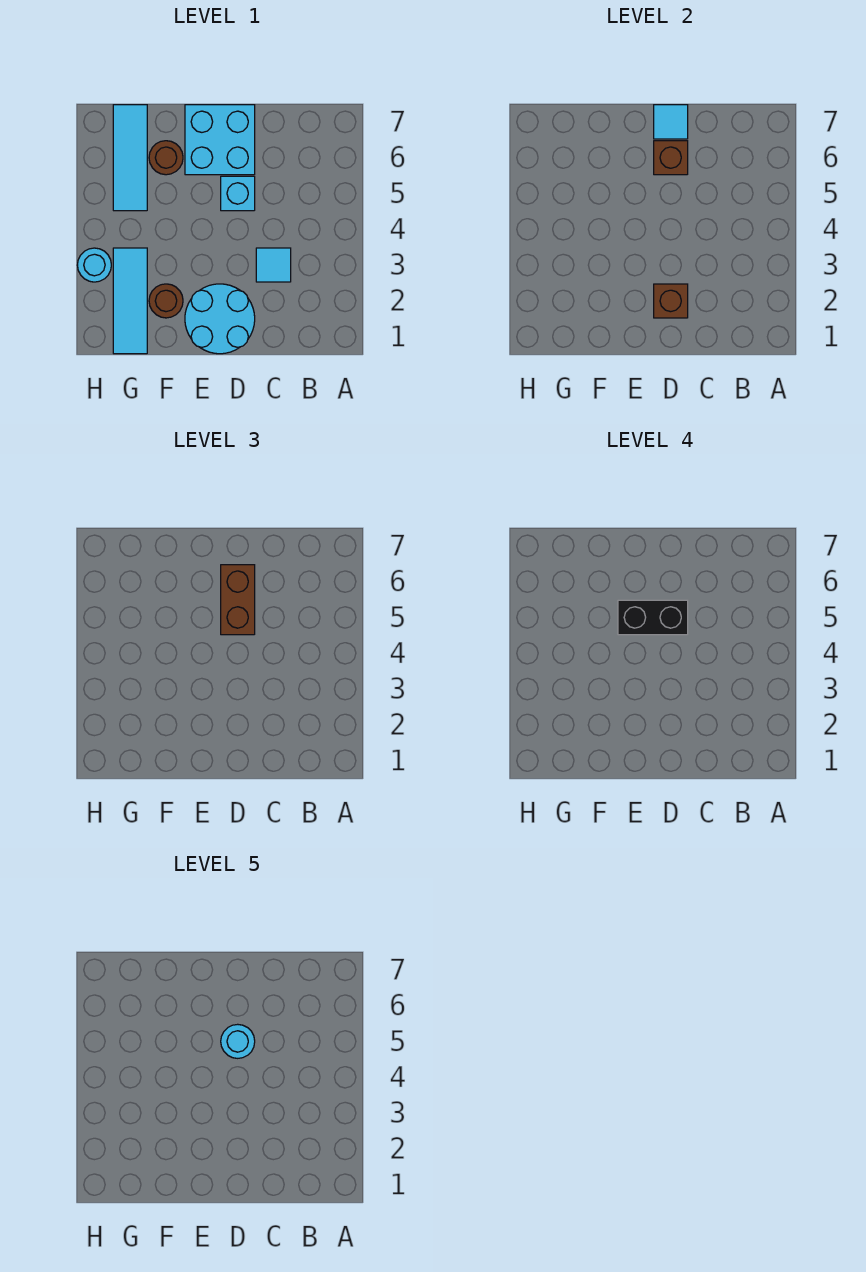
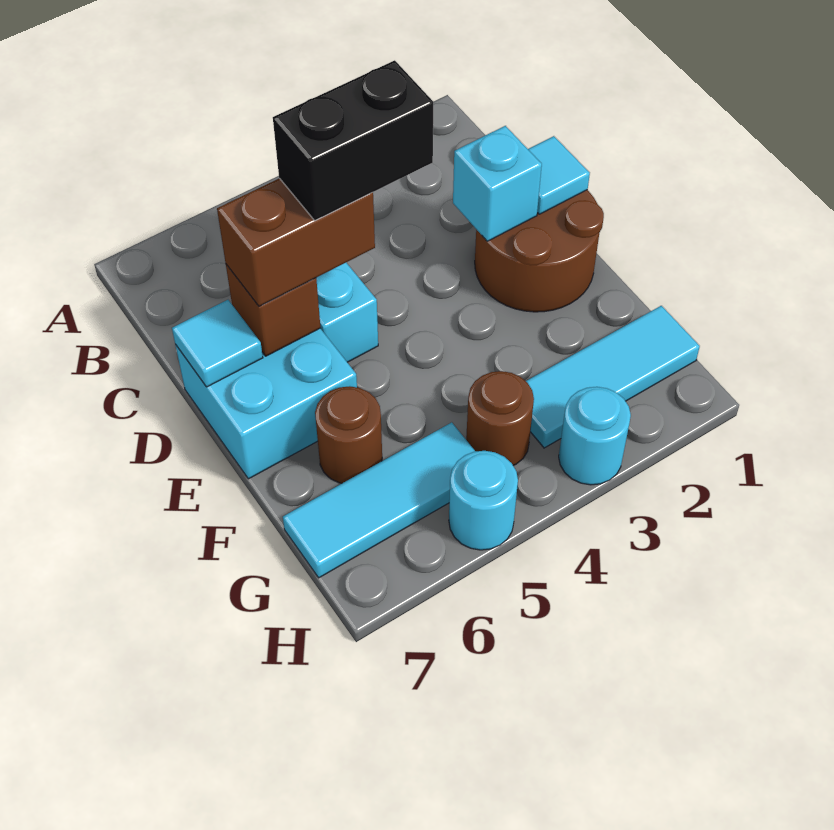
cyan tile C3 level 1 -> cyan tile D1 level 2
cyan round brick D1:E2 level 1 -> brown round brick D1:E2 level 1
brown brick D2 level 2 -> cyan brick D2 level 2
black brick D5:E5 level 4 -> black brick D4:D5 level 4
cyan round brick D5 level 5 -> cyan round brick H5 level 1
brown round brick F2 level 1 -> brown round brick G4 level 1

